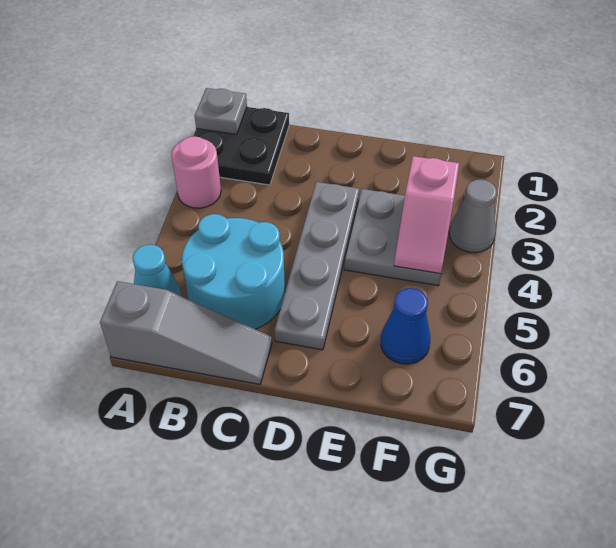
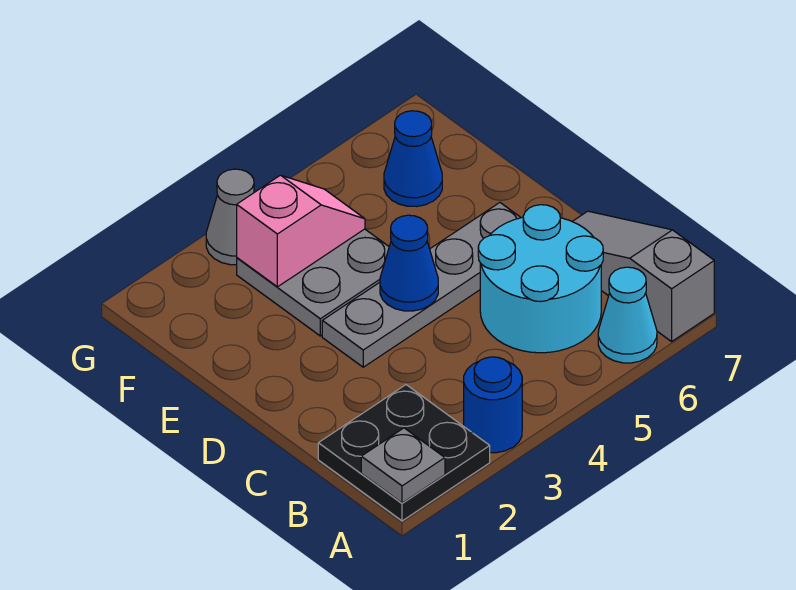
pink round brick A3 level 1 -> blue round brick A3 level 1
none -> blue cone D4 level 2

